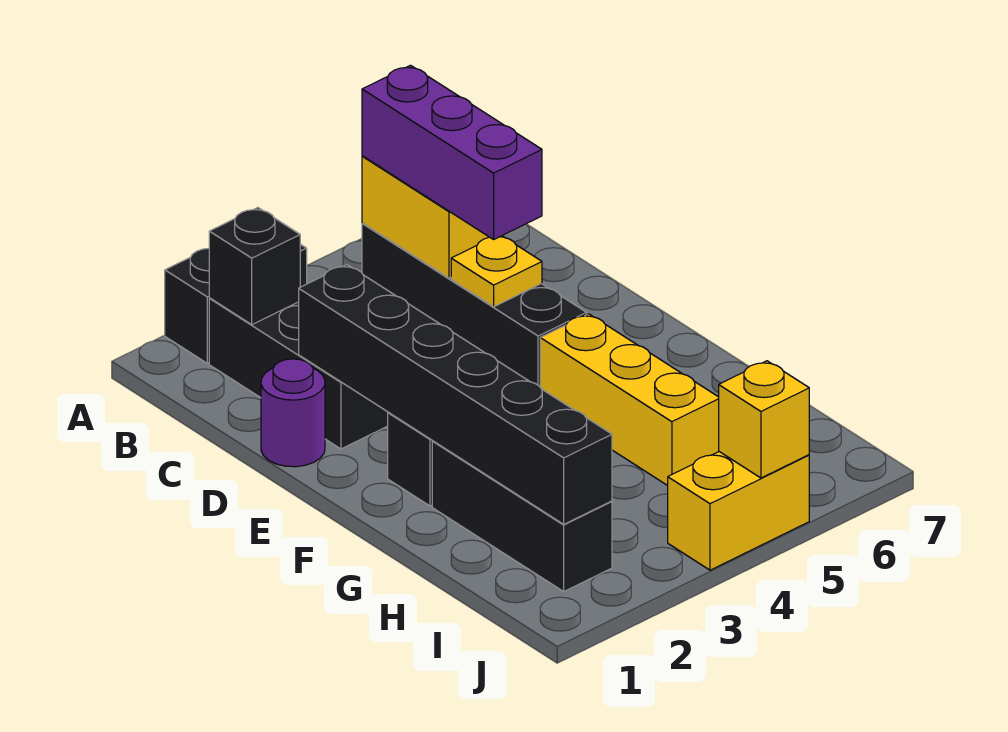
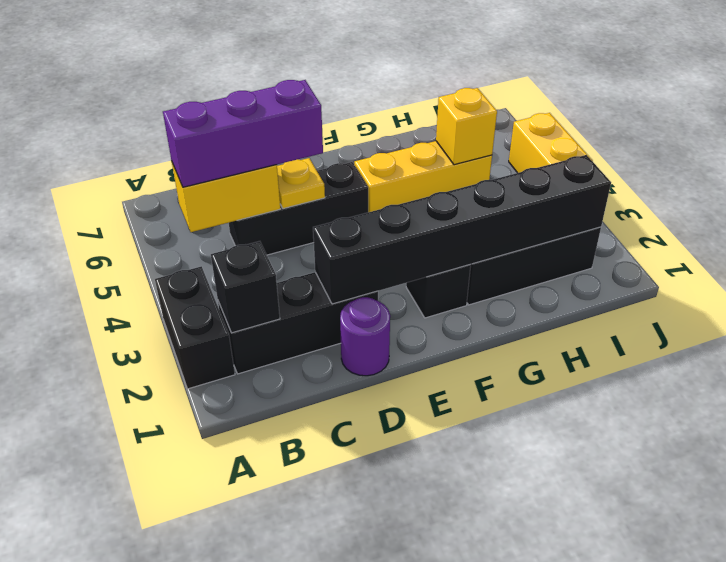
black brick B5:E5 level 1 -> black brick C5:E5 level 1
yellow brick J5 level 2 -> yellow brick H5 level 2

